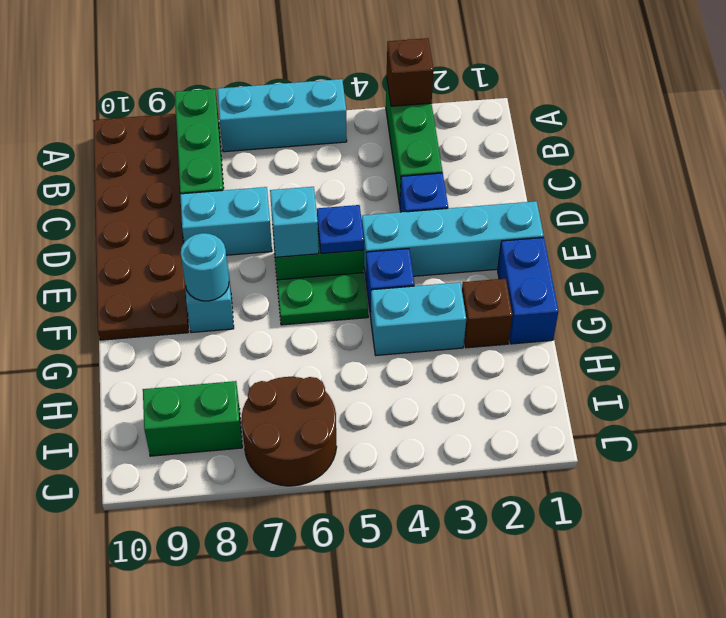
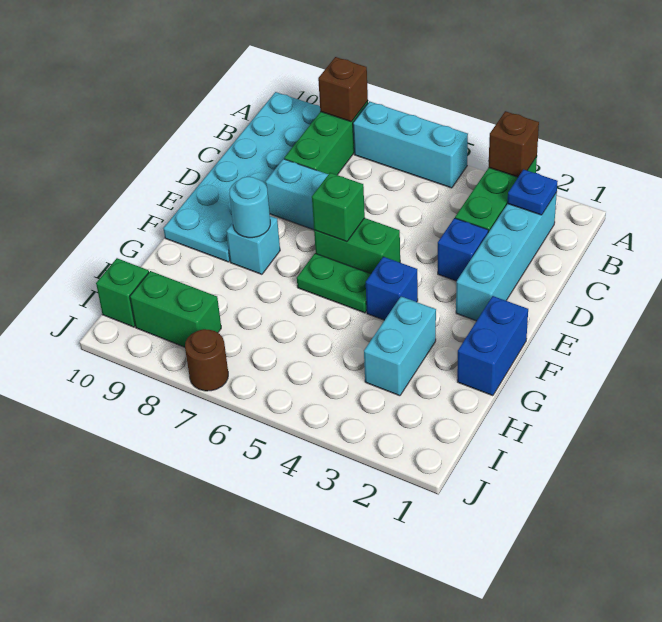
brown plate A9:F10 level 1 -> cyan plate A9:F10 level 1
cyan brick E1:E4 level 1 -> cyan brick B2:E2 level 1
blue plate E5 level 2 -> blue plate B2 level 2
cyan brick E6 level 2 -> green brick E6 level 2
brown brick G2 level 1 -> brown brick A8 level 2
cyan brick G3:G4 level 1 -> cyan brick G3:H3 level 1
brown round brick I6:J7 level 1 -> brown round brick J7 level 1
none -> green brick I10 level 1

